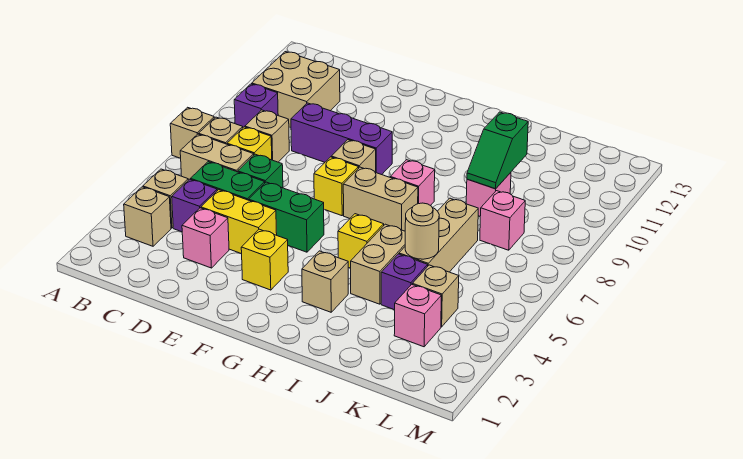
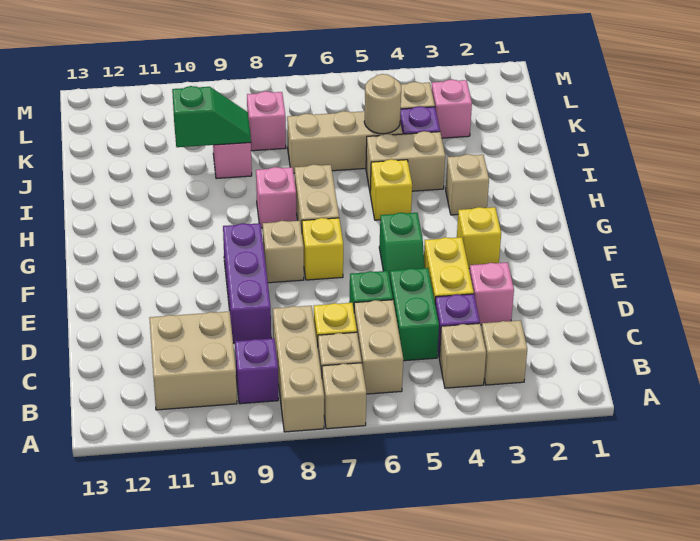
tan brick C8 level 1 -> tan brick A8:C8 level 1
green brick E5:F5 level 1 -> green slope E5:F5 level 1 top F

